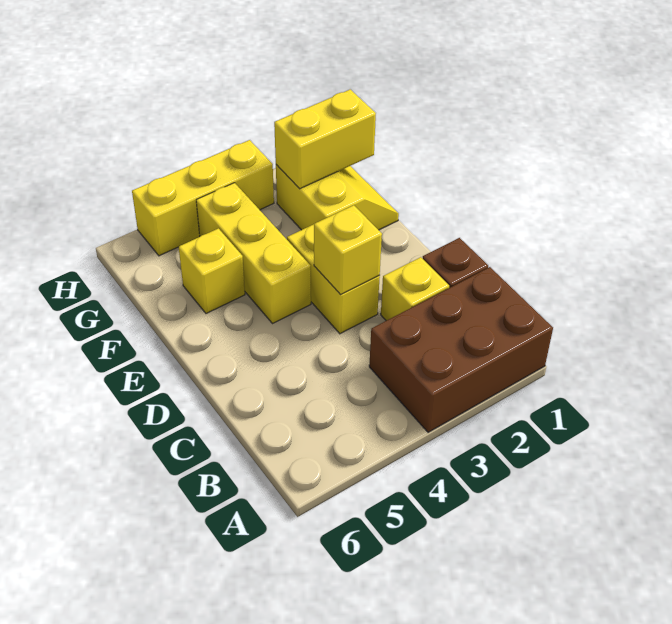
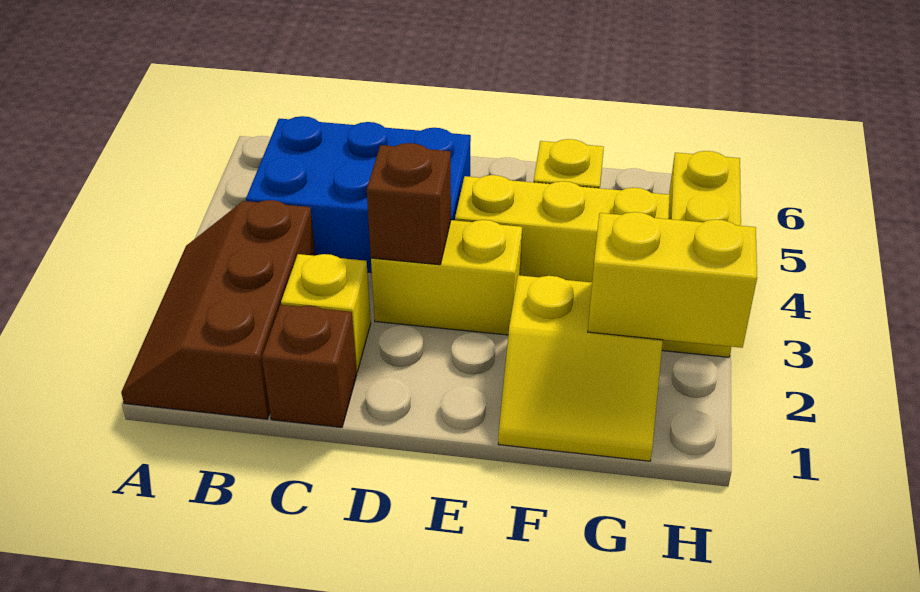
brown brick A1:B3 level 1 -> brown slope A1:B3 level 1 top B
none -> blue brick B4:D5 level 1
yellow brick D3 level 2 -> brown brick D3 level 2
yellow brick G1:G2 level 2 -> yellow brick G2:H2 level 2

